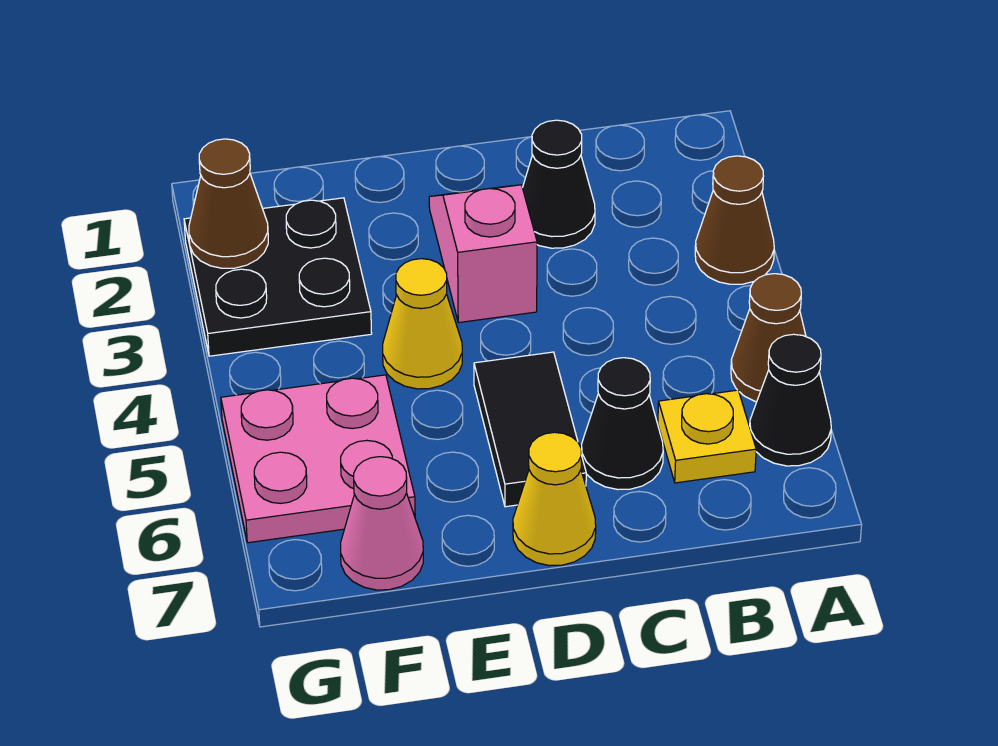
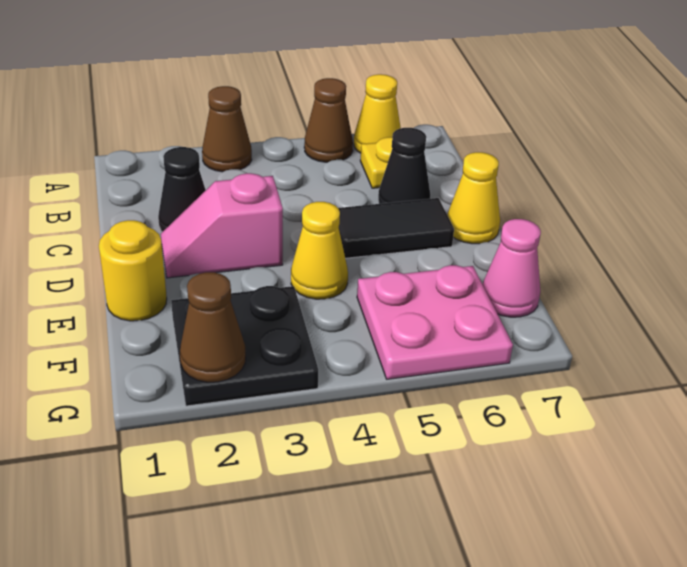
black cone A6 level 1 -> yellow cone A6 level 1
none -> yellow round brick E1 level 1

